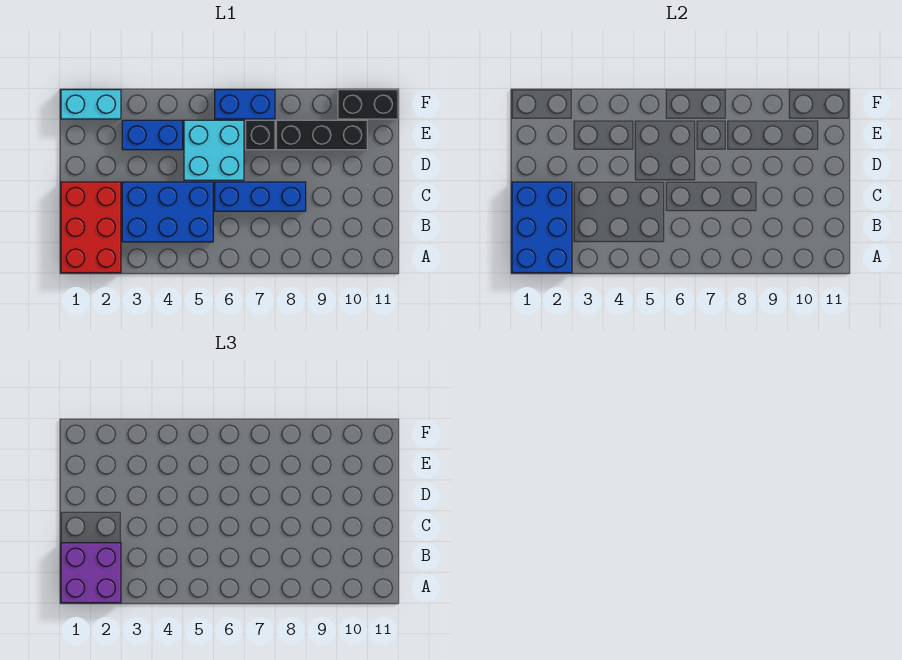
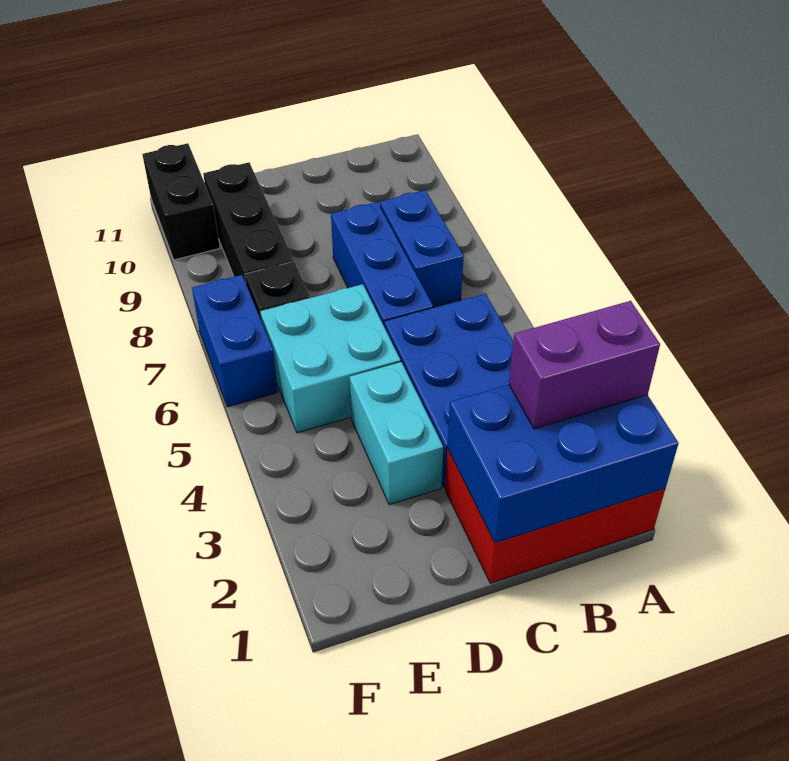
purple brick A1:B2 level 3 -> purple brick A2:B2 level 3
blue brick E3:E4 level 1 -> blue brick B7:B8 level 1
cyan brick F1:F2 level 1 -> cyan brick D3:D4 level 1

